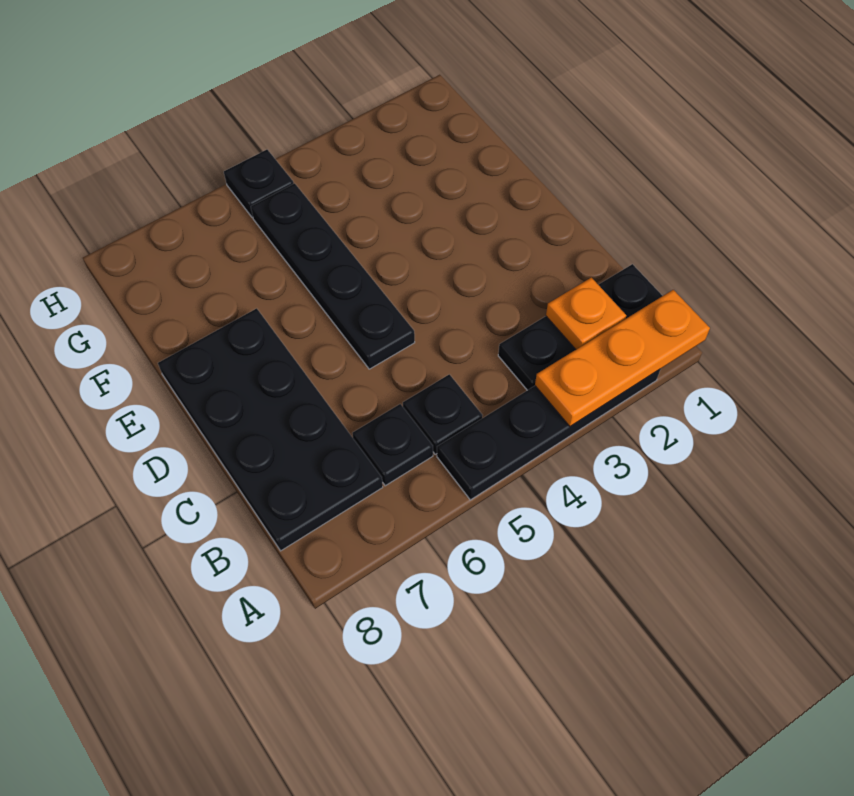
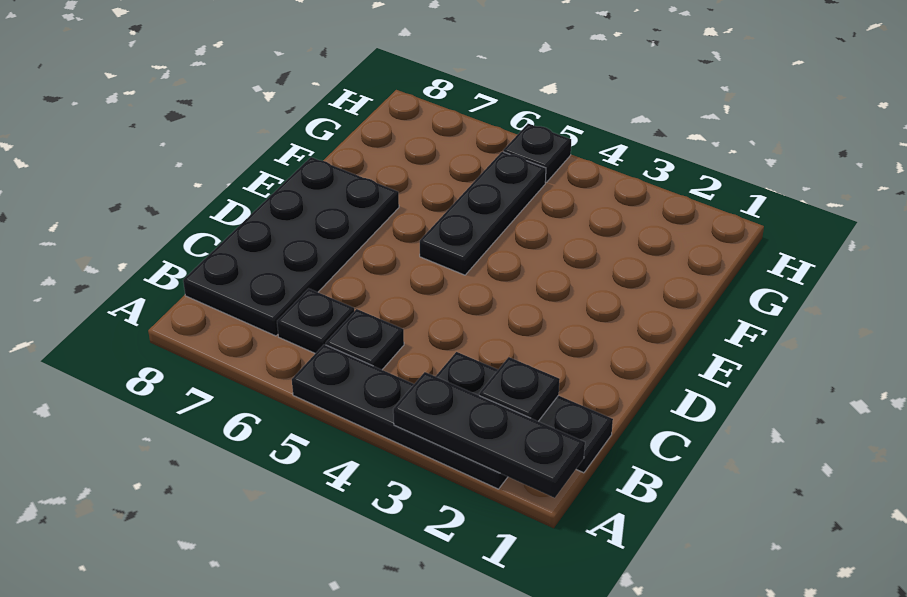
orange plate A1:A3 level 2 -> black plate A1:A3 level 2
orange plate B2 level 2 -> black plate B2 level 2
black plate D5:G5 level 1 -> black plate E5:G5 level 1

